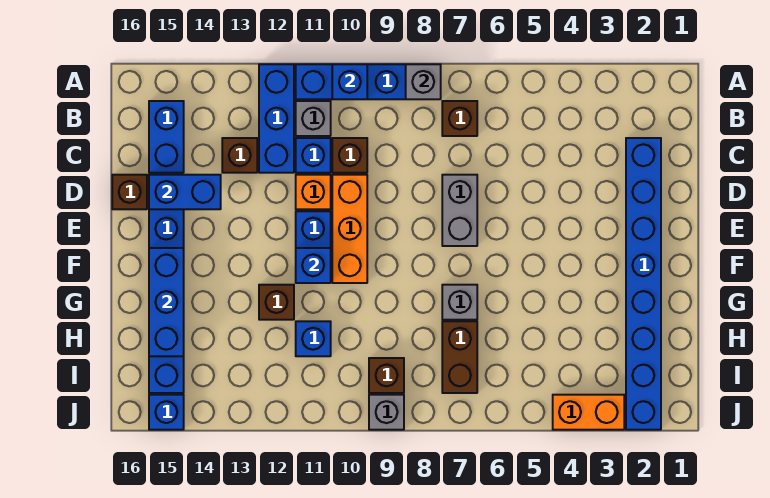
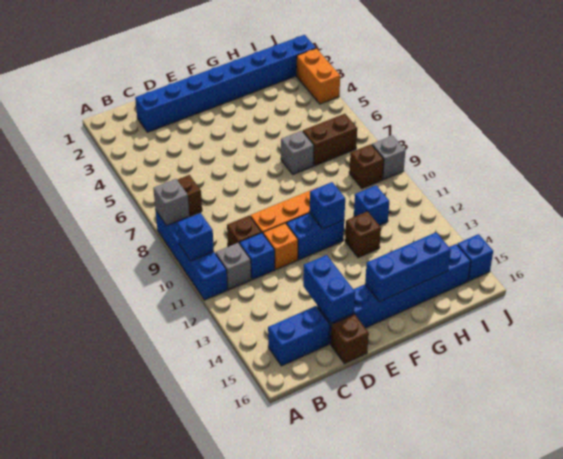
blue brick A12:C12 level 1 -> none
brown brick C13 level 1 -> none
grey brick D7:E7 level 1 -> none

